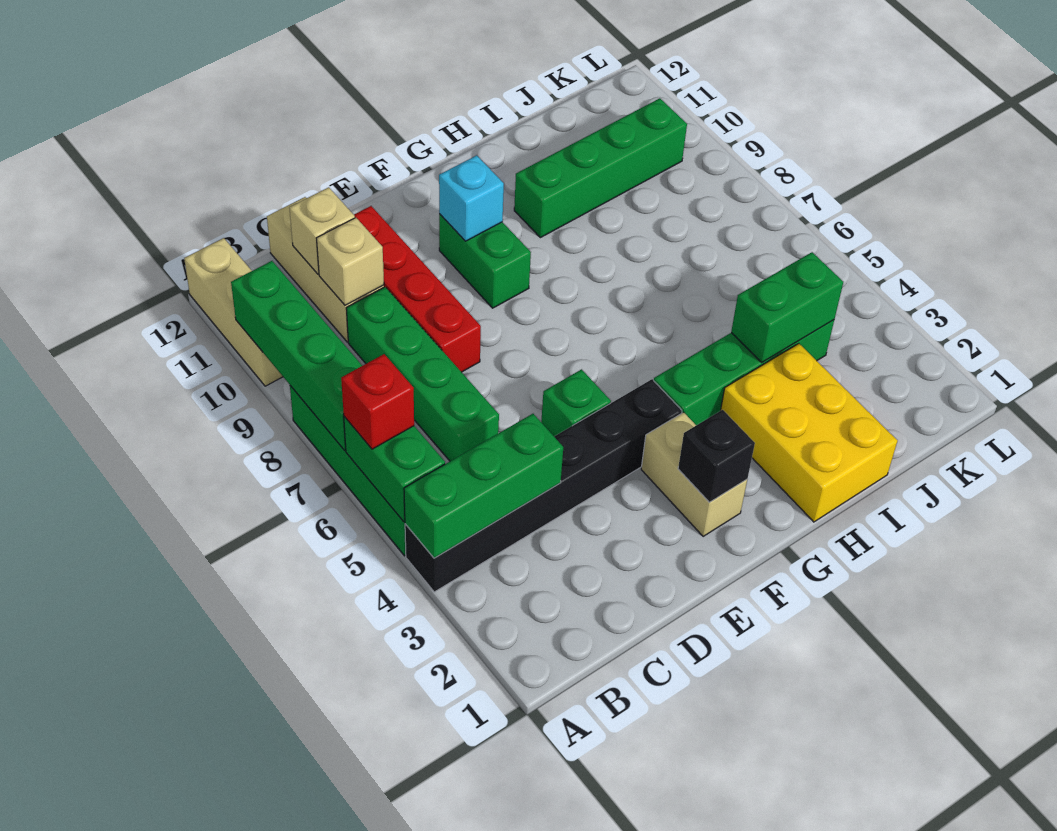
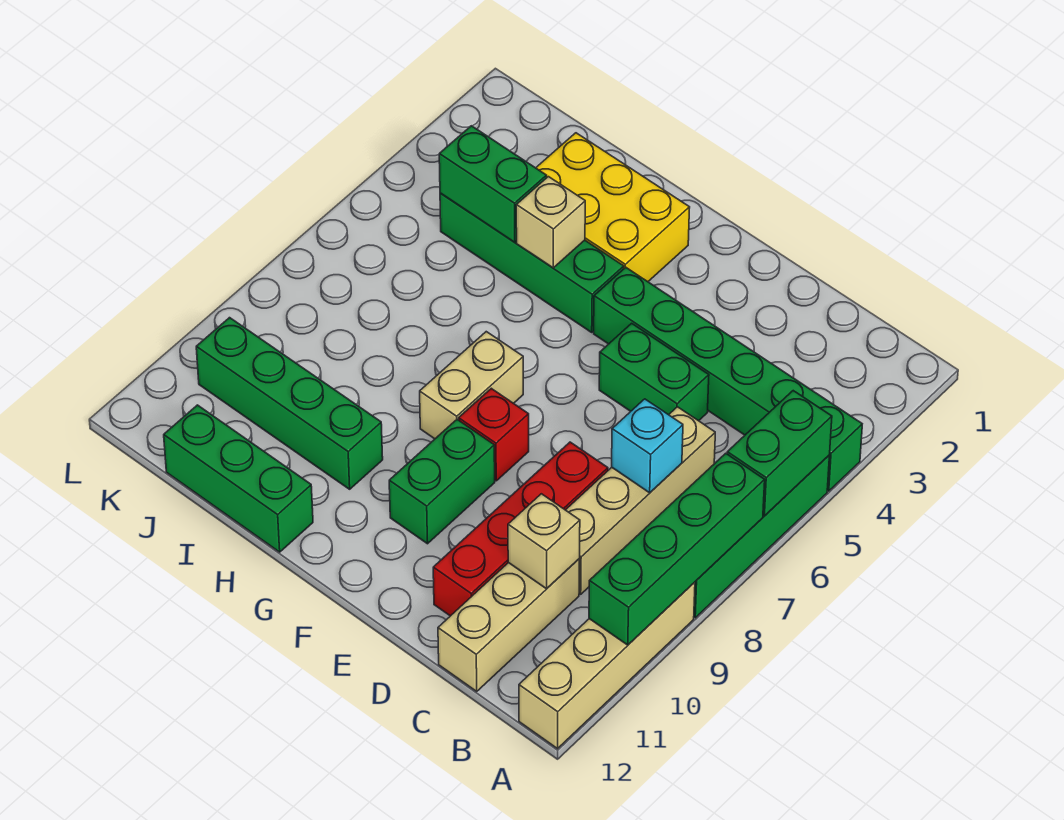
black brick A4:F4 level 1 -> green brick A4:F4 level 1
green brick A4:C4 level 2 -> green brick H12:J12 level 1
red brick A6 level 3 -> red brick F8 level 1
tan brick A10:A12 level 1 -> tan brick A9:A12 level 1
green brick C6:C9 level 1 -> tan brick C6:C9 level 1
tan brick C11 level 2 -> tan brick H4 level 2
green brick E5 level 1 -> green brick D5:E5 level 1
tan brick F2:F3 level 1 -> tan brick G7:G8 level 1
black brick F2 level 2 -> none
cyan brick F10 level 2 -> cyan brick C7 level 2
yellow brick H1:I3 level 1 -> yellow brick G2:I3 level 1

